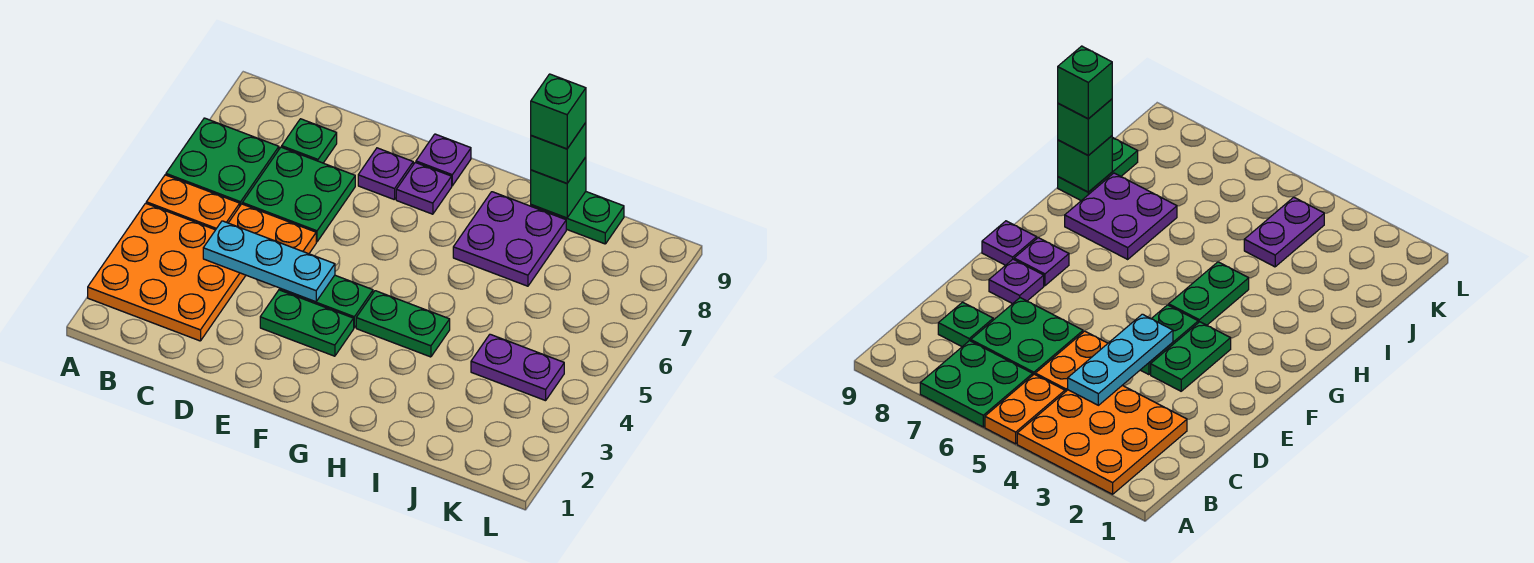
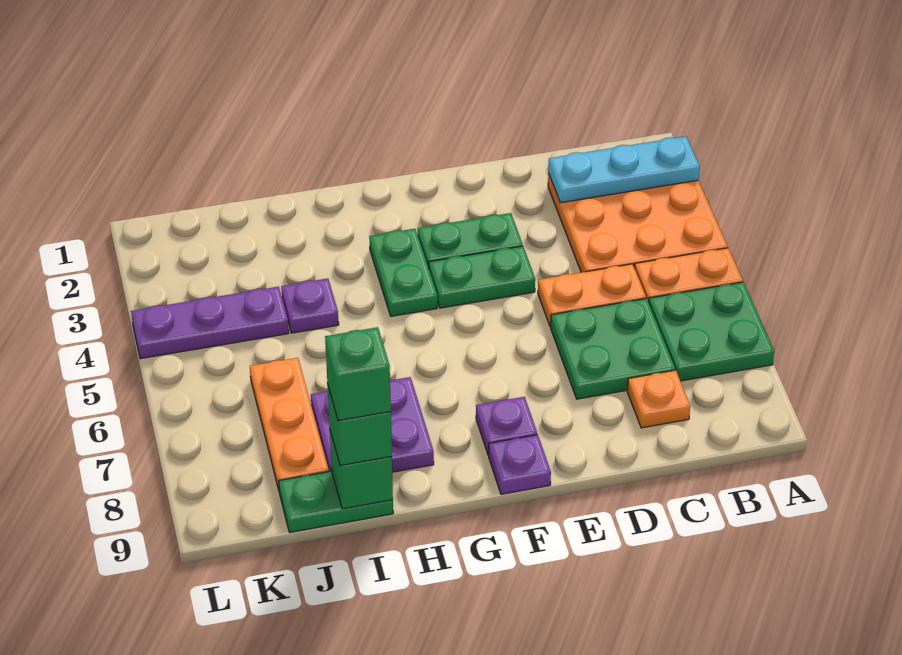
cyan plate C4:E4 level 2 -> cyan plate A2:C2 level 2
green plate C8 level 1 -> orange plate C8 level 1
purple plate E8 level 1 -> purple plate I4 level 1
green plate G4:H4 level 1 -> green plate G3:G4 level 1
purple plate J4:K4 level 1 -> purple plate J4:L4 level 1
none -> orange plate J6:J8 level 1

